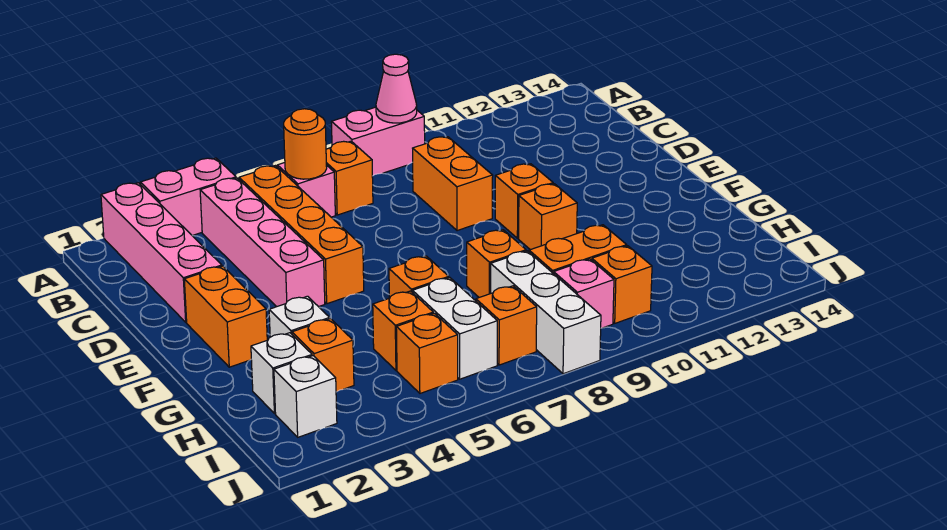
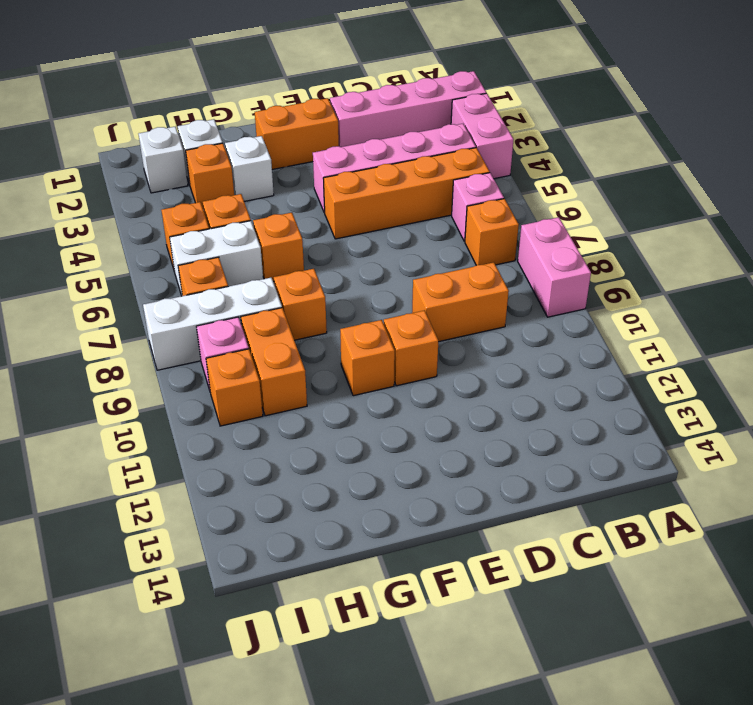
pink cone A9 level 2 -> none
orange round brick B6 level 2 -> none

